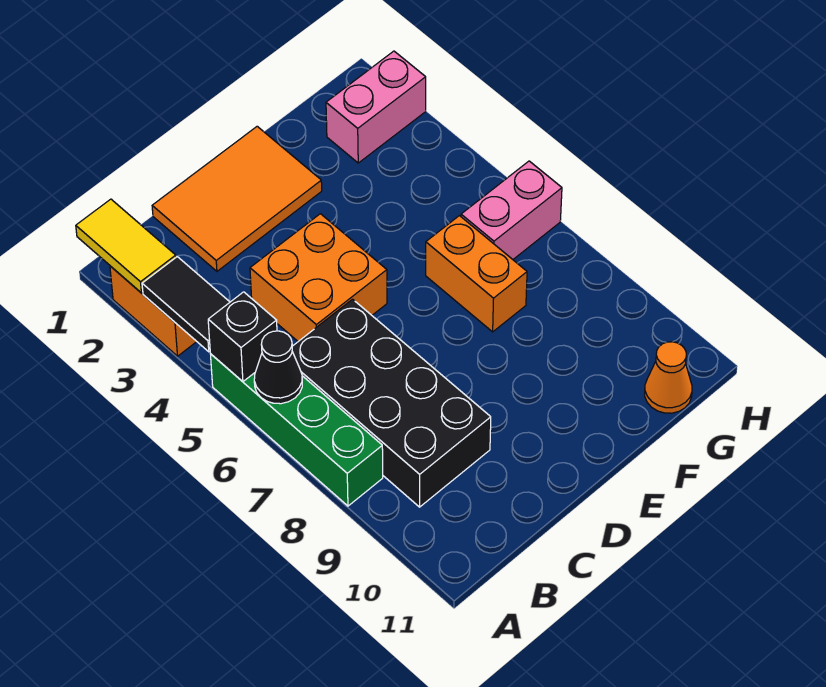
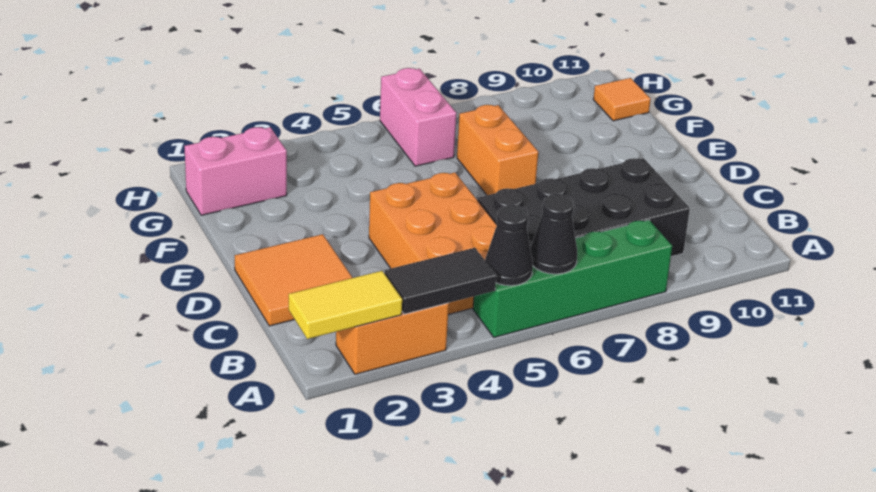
black brick A5 level 2 -> black cone A5 level 2
orange tile C1:E2 level 1 -> orange tile C1:D2 level 1
orange brick C4:D5 level 1 -> orange brick B4:D5 level 1
orange brick F6:F7 level 1 -> orange brick E7:F7 level 1
pink brick G2:H2 level 1 -> pink brick G1:G2 level 1
orange cone G11 level 1 -> orange tile G11 level 1

